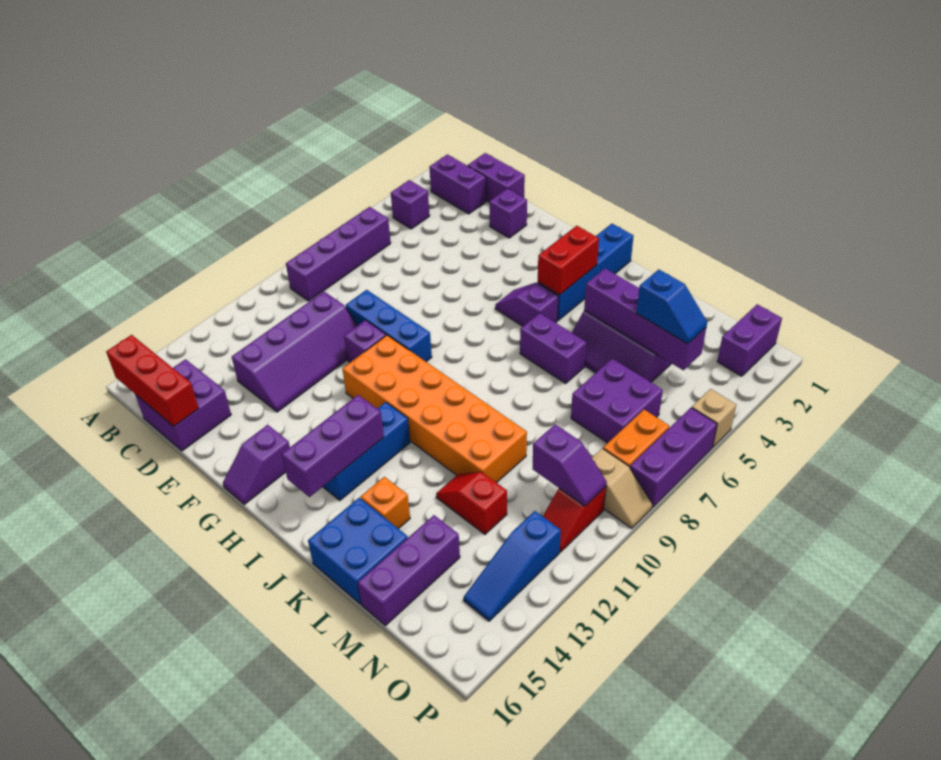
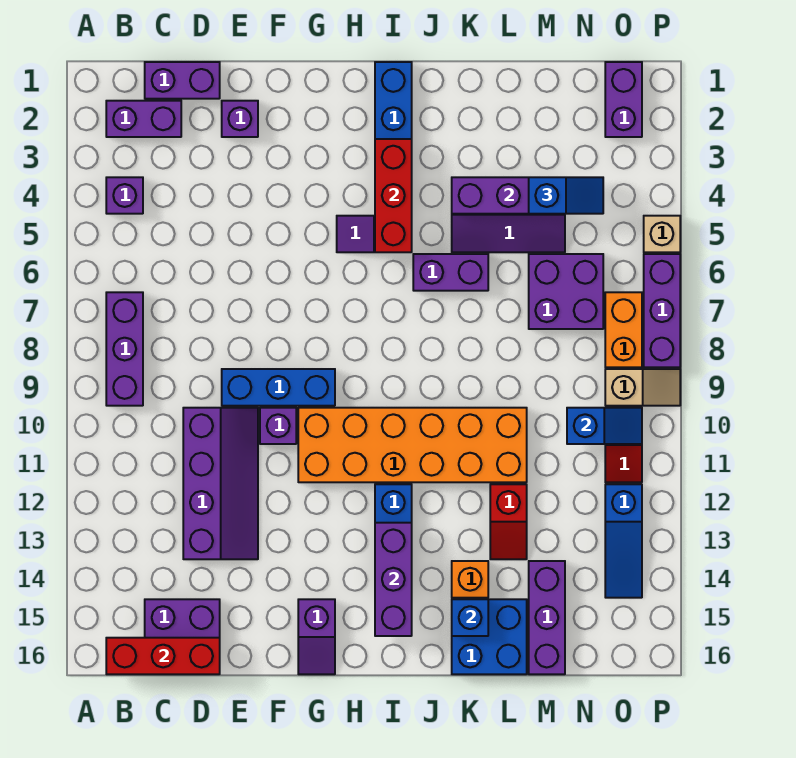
purple brick B6:B9 level 1 -> purple brick B7:B9 level 1
red brick I3:I4 level 2 -> red brick I3:I5 level 2
none -> blue brick K15 level 2
red slope L12:M12 level 1 top M -> red slope L12:L13 level 1 top 12
purple slope N10:O10 level 2 top N -> blue slope N10:O10 level 2 top N

